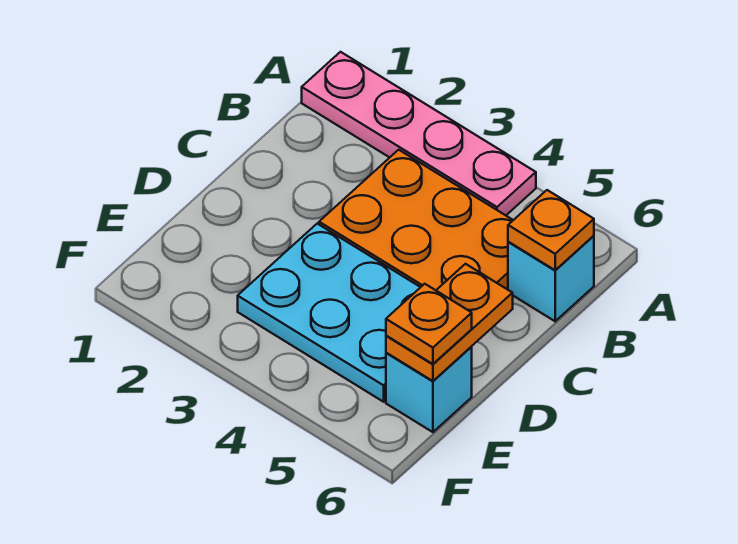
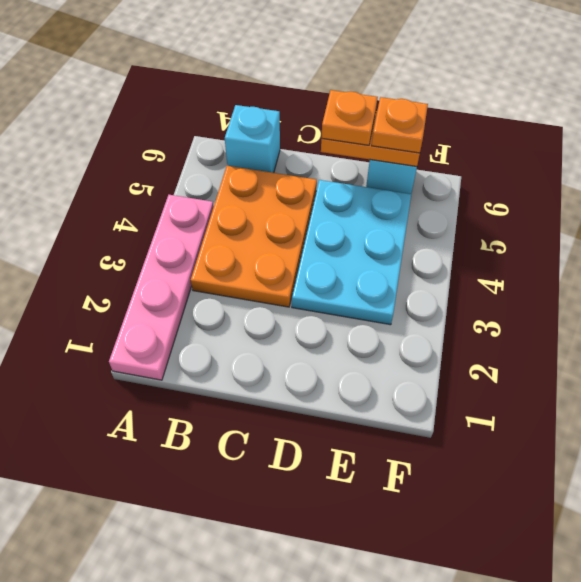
orange plate B6 level 2 -> orange plate D6 level 3

